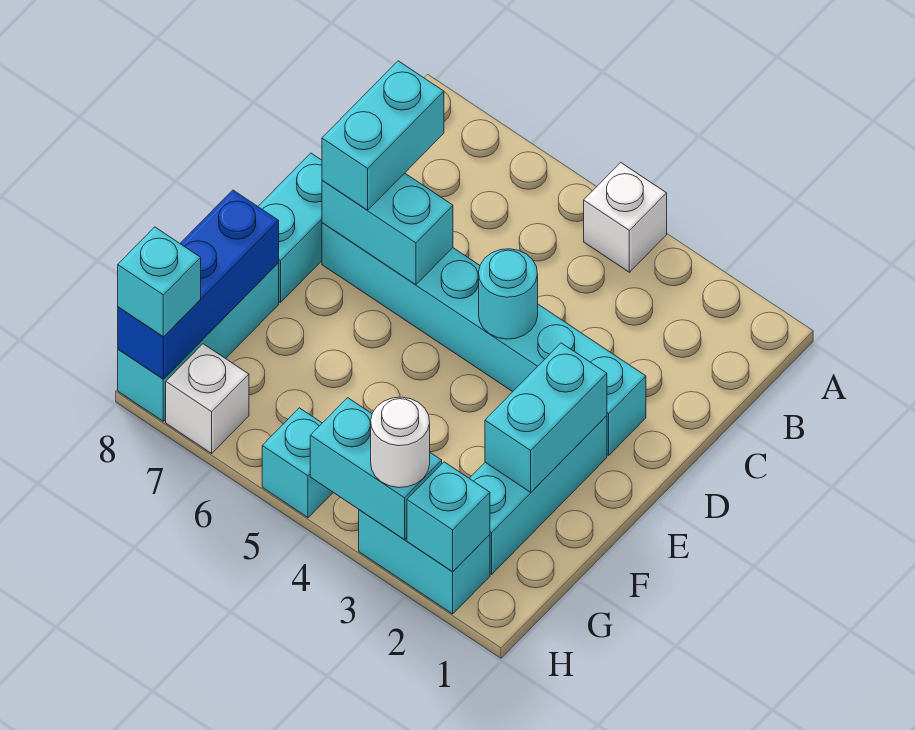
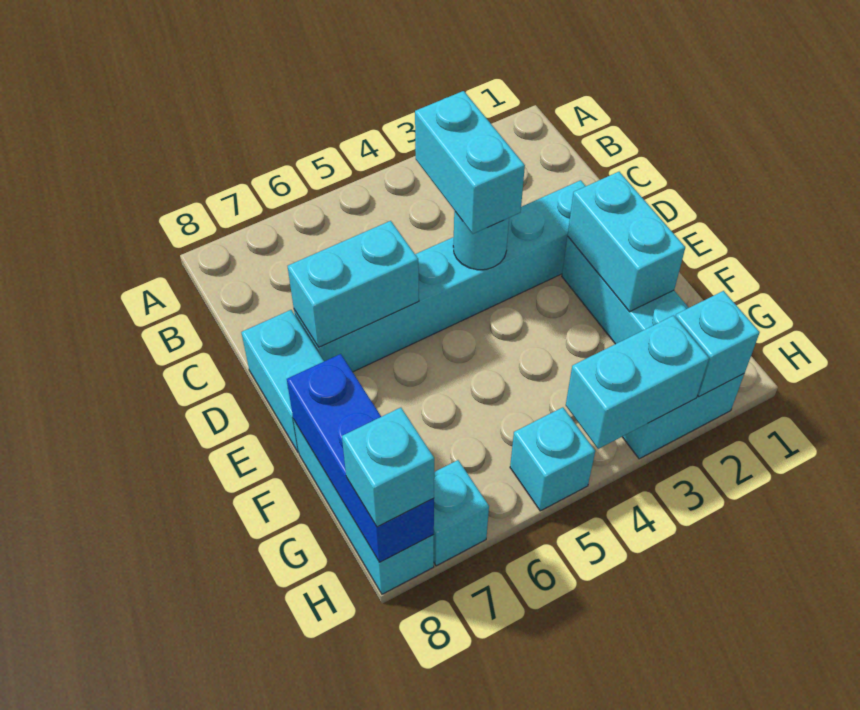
white brick A4 level 1 -> none
cyan brick C7:D7 level 3 -> cyan brick C4:D4 level 3
white round brick H3 level 3 -> none
white brick H7 level 1 -> cyan brick H7 level 1

